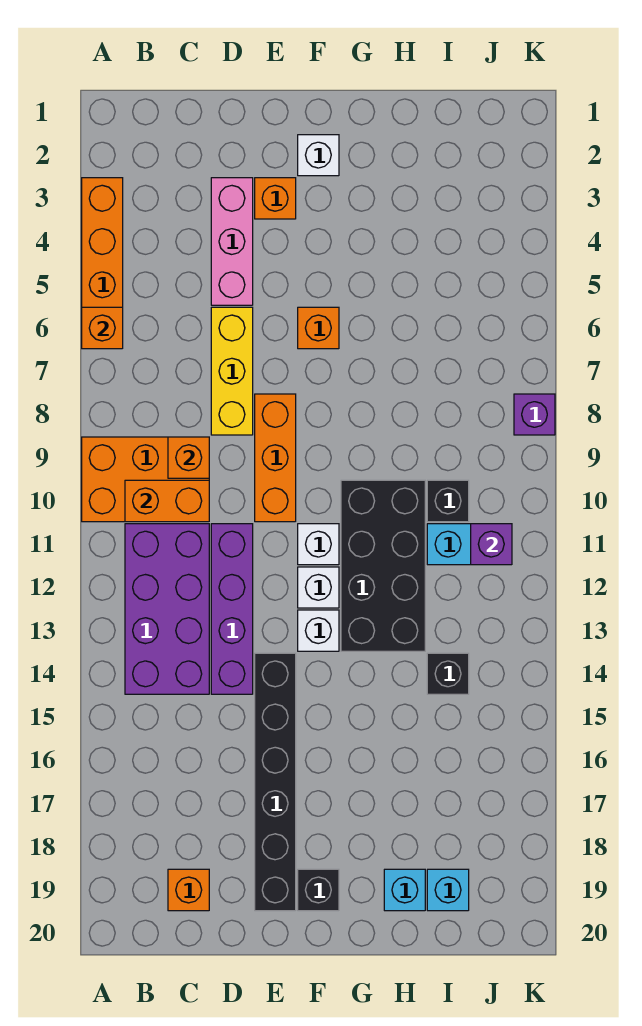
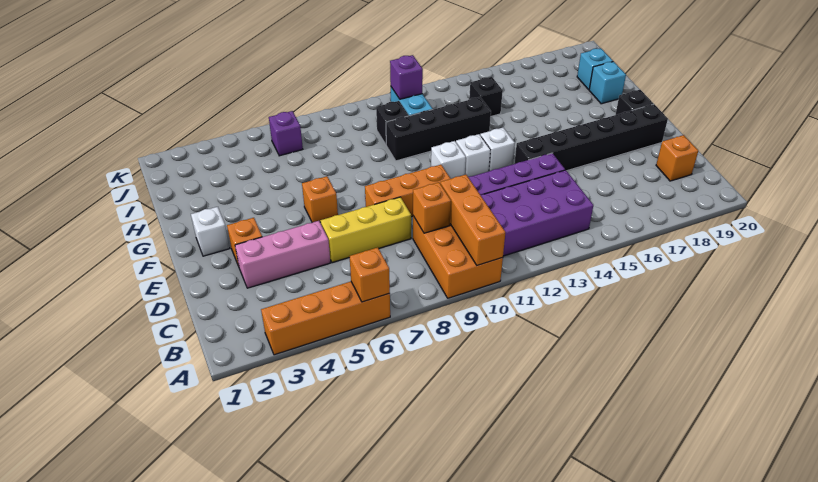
orange brick B10:C10 level 2 -> orange brick A10:C10 level 2
black brick G10:H13 level 1 -> black brick H10:H13 level 1
purple brick K8 level 1 -> purple brick J6 level 1

